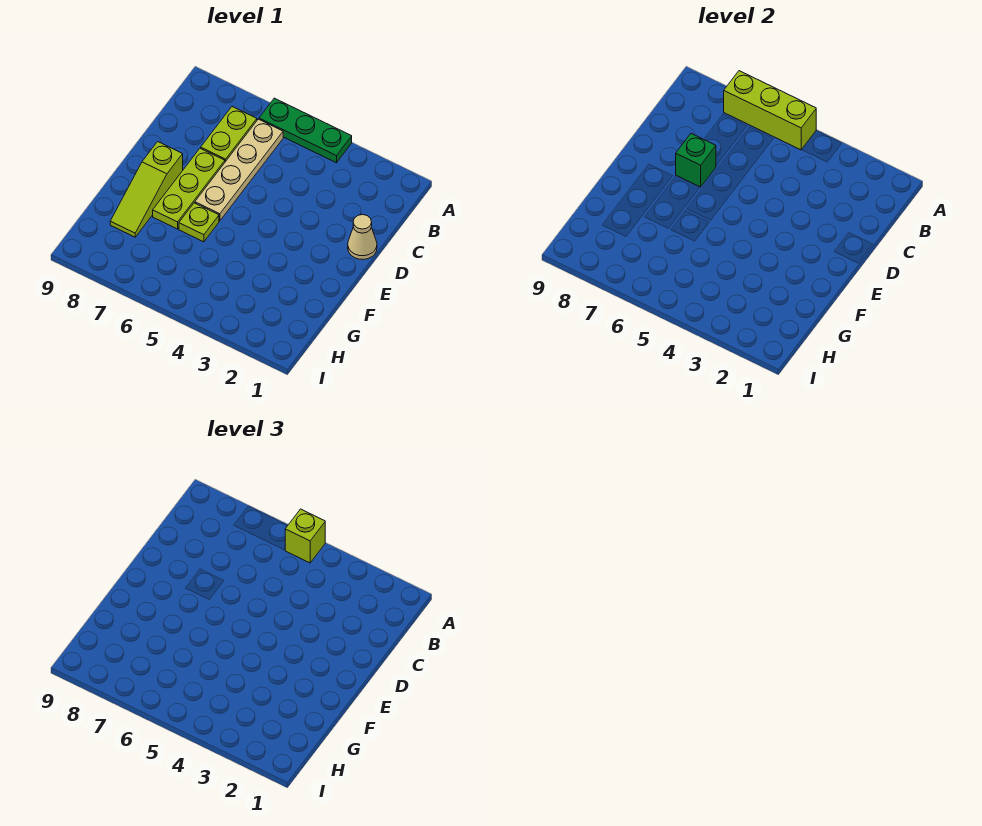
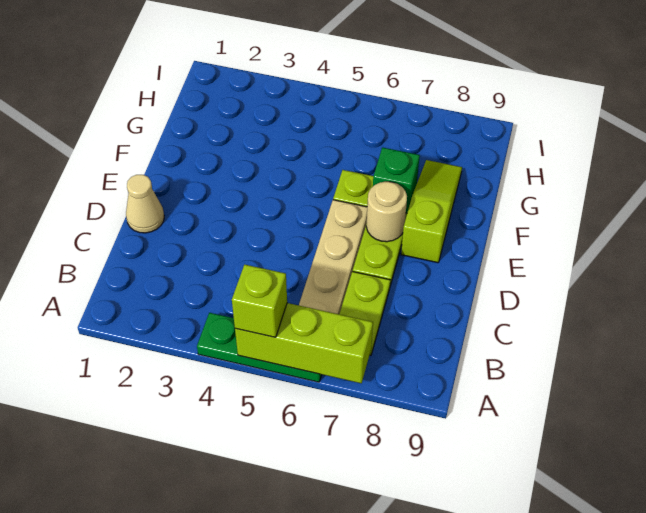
green brick D7 level 2 -> green brick F7 level 2
none -> tan round brick E7 level 2

